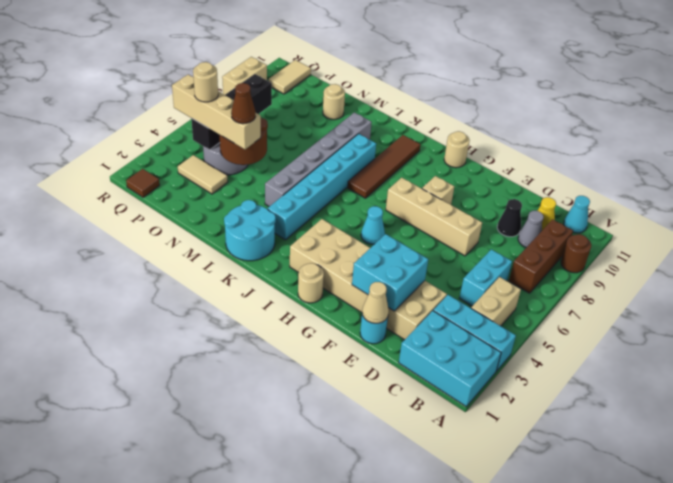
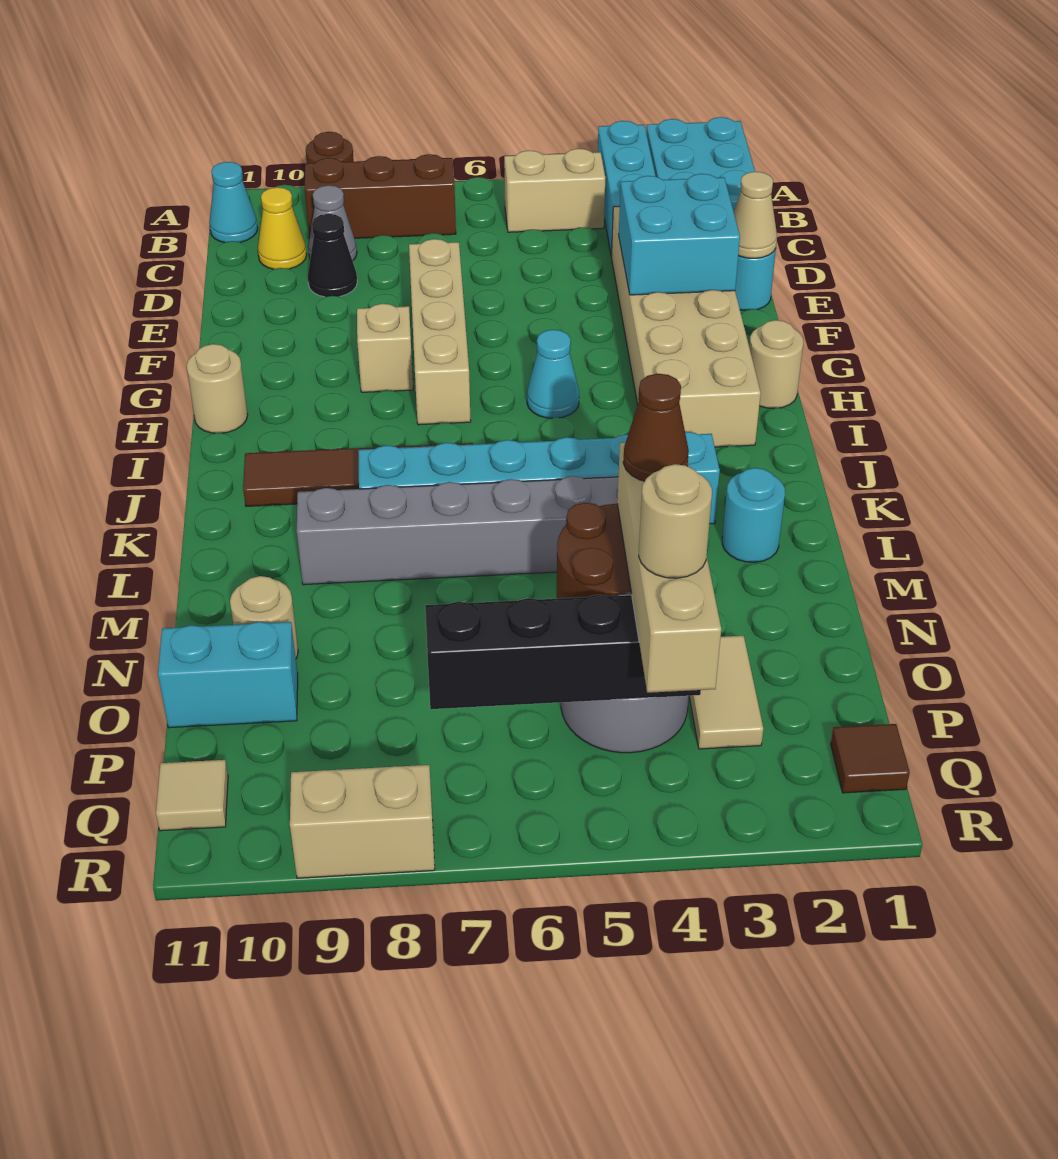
cyan brick C5:C6 level 1 -> cyan brick O10:O11 level 1
cyan round brick K1:L2 level 1 -> cyan round brick L2 level 1
tan tile Q10:Q11 level 1 -> tan tile Q11 level 1

